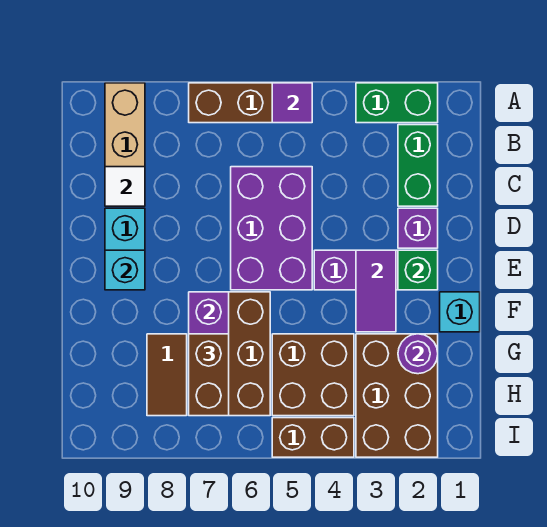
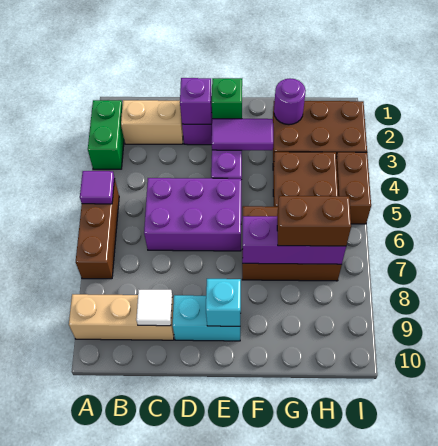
green brick B2:C2 level 1 -> tan brick B2:C2 level 1
none -> purple brick D2 level 2
cyan brick F1 level 1 -> none
brown tile G8:H8 level 1 -> none

